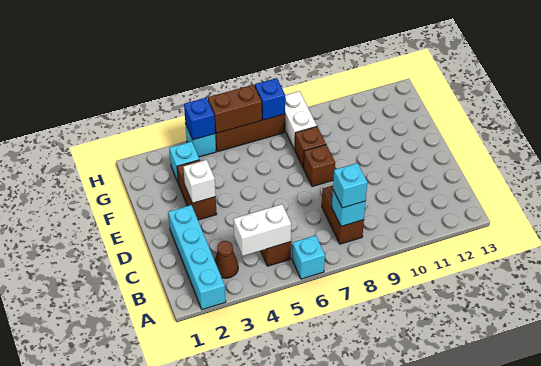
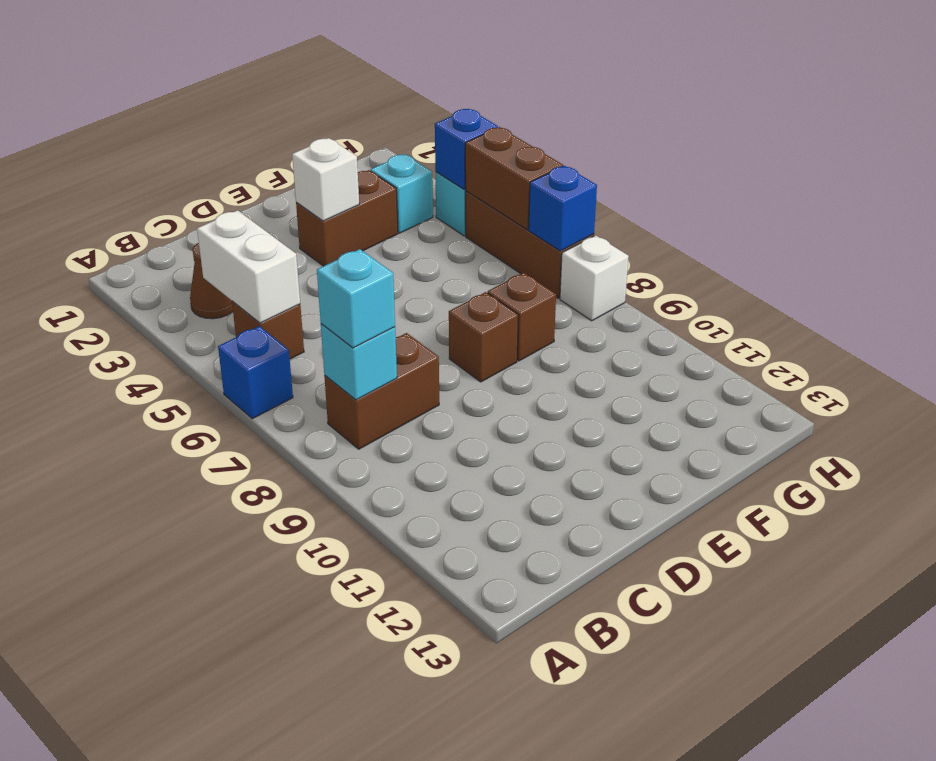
cyan brick A2:D2 level 1 -> none
cyan brick A6 level 1 -> blue brick A6 level 1
white brick G8:H8 level 1 -> white brick H8 level 1

